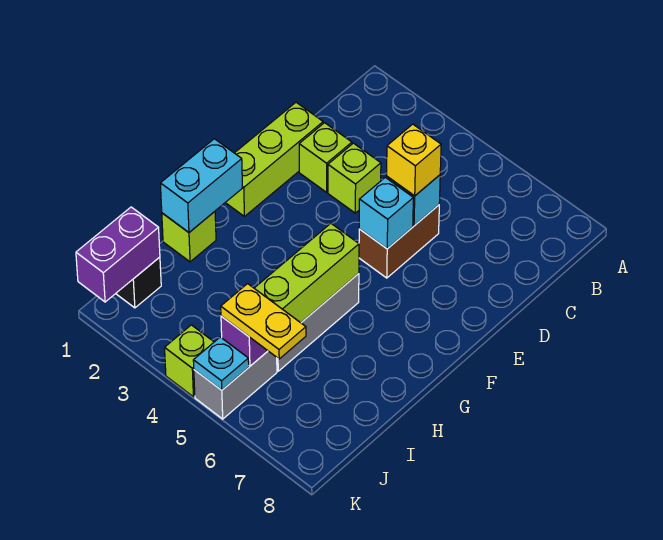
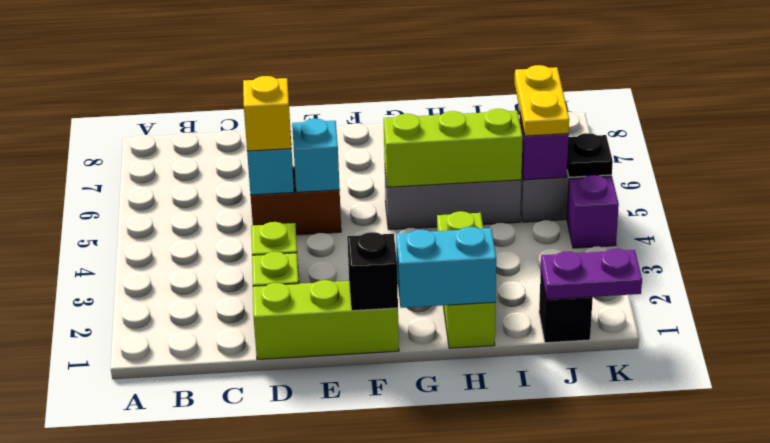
none -> black brick F1 level 2
lime brick H1 level 1 -> lime brick H1:H3 level 1
purple brick J1:K1 level 2 -> purple plate J1:K1 level 2
lime brick K4 level 1 -> purple brick K4 level 1
cyan plate K5 level 2 -> black plate K5 level 2

